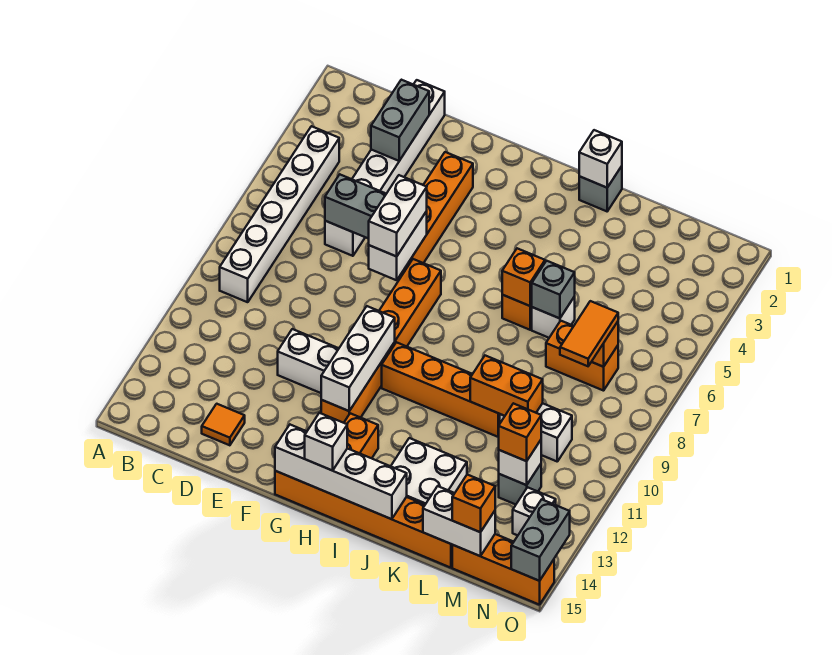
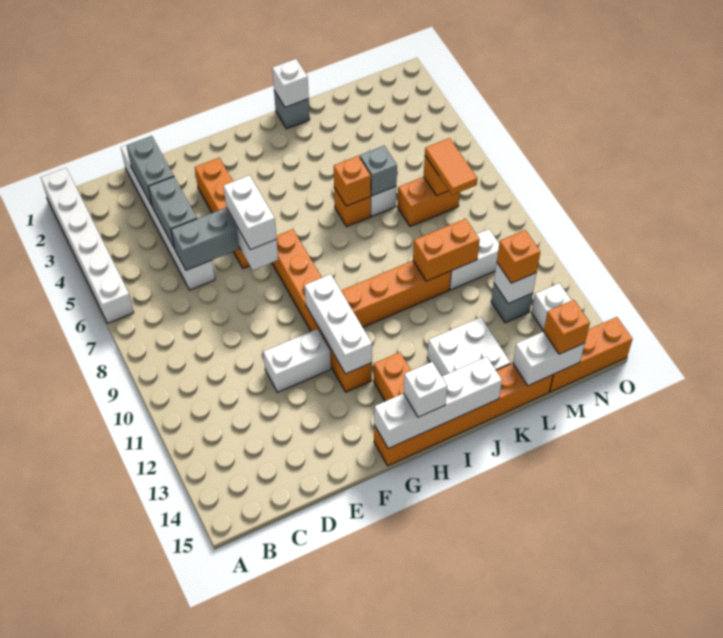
white brick B4:B9 level 1 -> white brick A1:A6 level 1
orange tile D14 level 1 -> none
grey brick O14:O15 level 2 -> grey brick D4:D5 level 2

